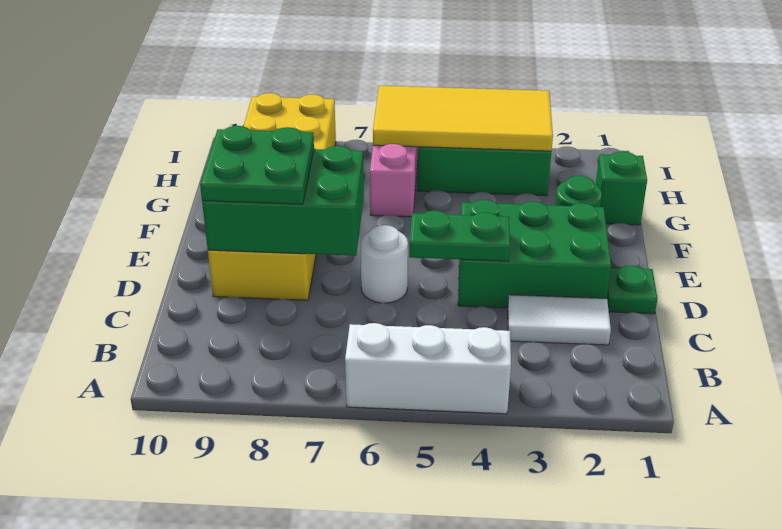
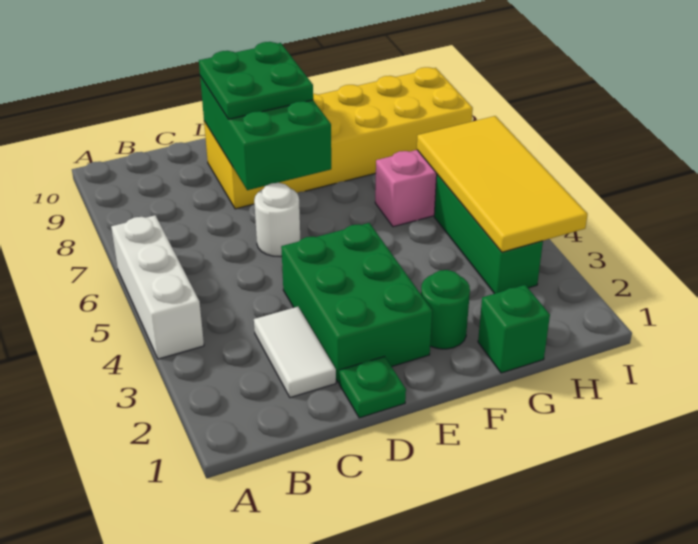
green plate D4:D5 level 2 -> none

